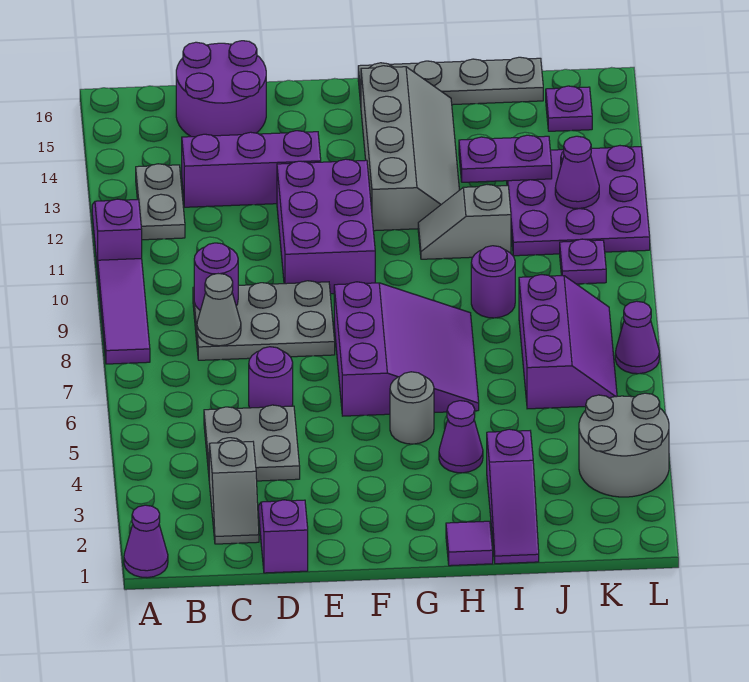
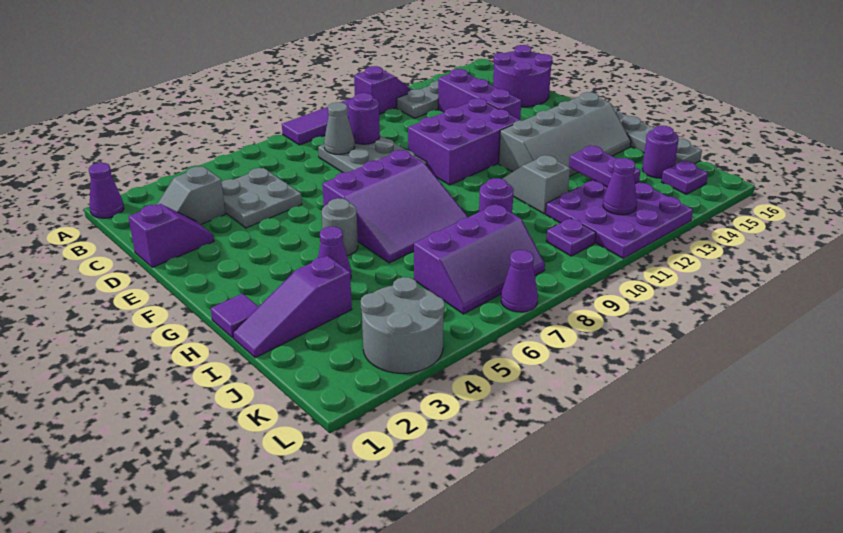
purple round brick D6 level 1 -> purple round brick J15 level 1

